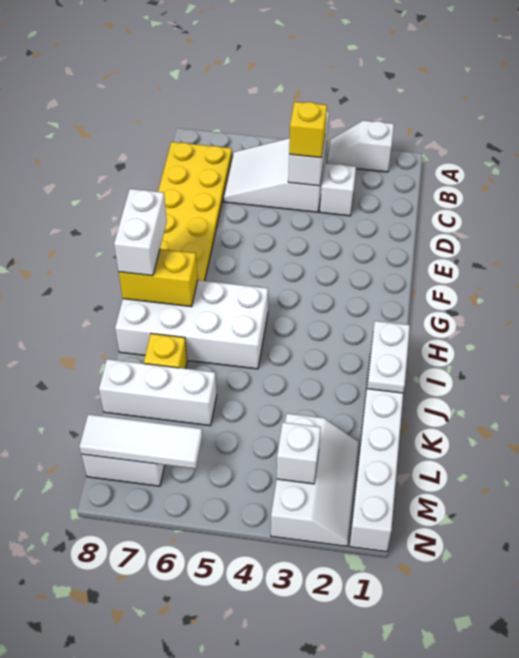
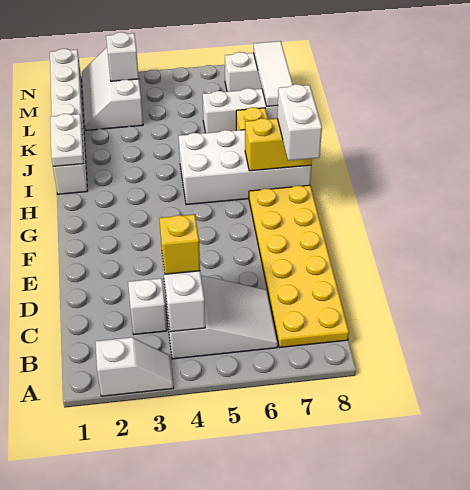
white tile M6:M8 level 2 -> white tile K8:M8 level 2

